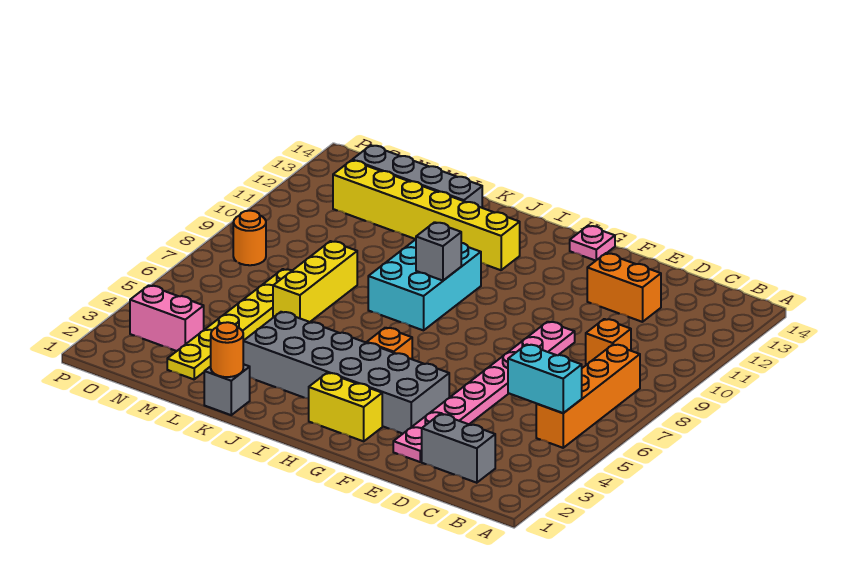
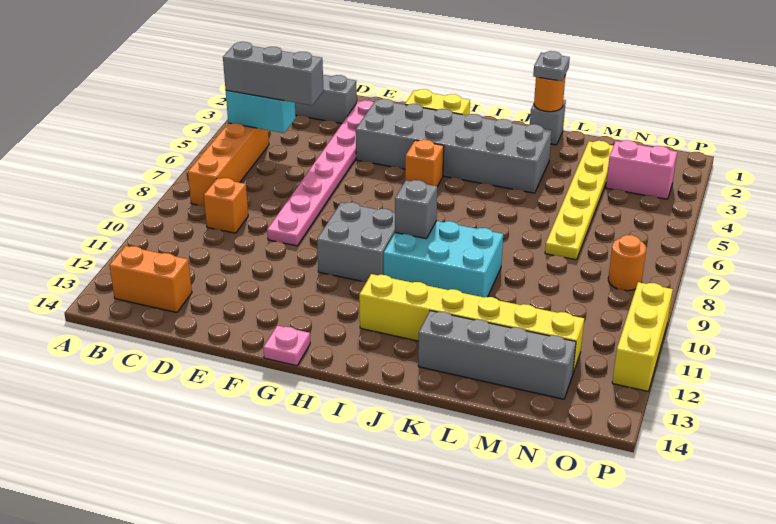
none -> grey brick B5:D5 level 3
orange brick D12:E12 level 1 -> orange brick B13:C13 level 1
none -> grey brick G9:H10 level 1
cyan brick I8:J10 level 1 -> cyan brick I9:K10 level 1
none -> grey plate K1 level 3
yellow brick L6:L8 level 1 -> yellow brick P10:P12 level 1

